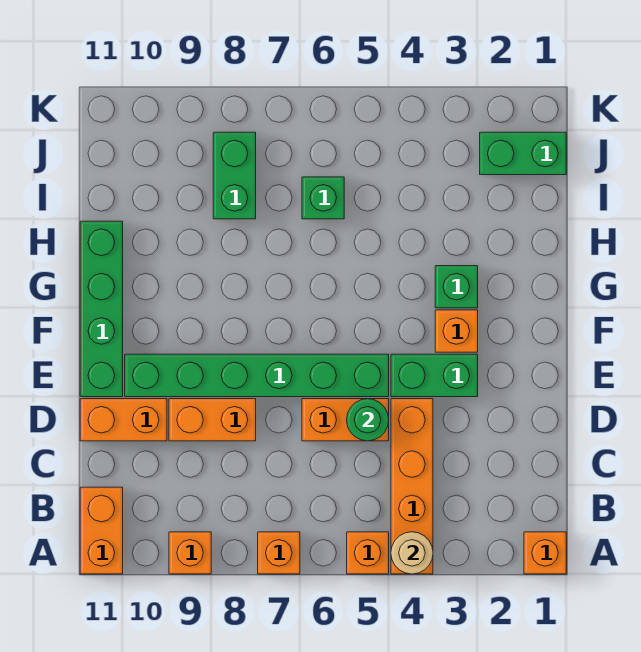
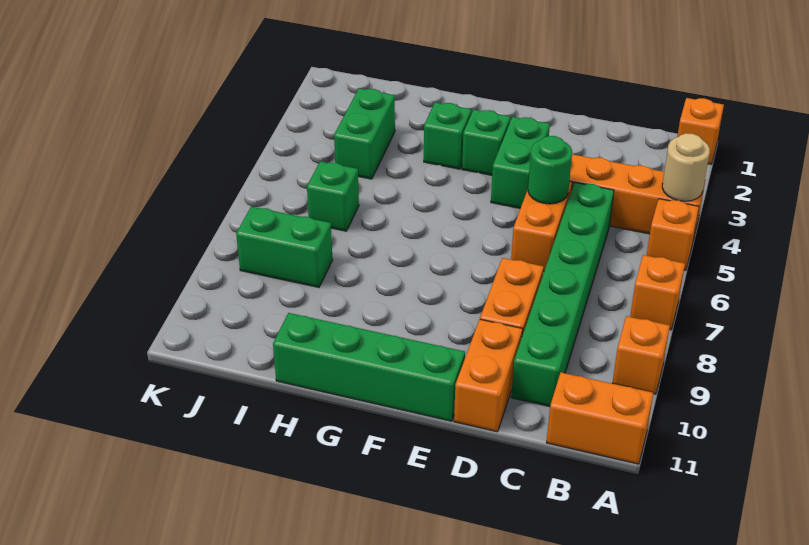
green brick E5:E10 level 1 -> green brick C5:C10 level 1
orange brick F3 level 1 -> green brick F3 level 1
green brick J1:J2 level 1 -> green brick I3:I4 level 1

